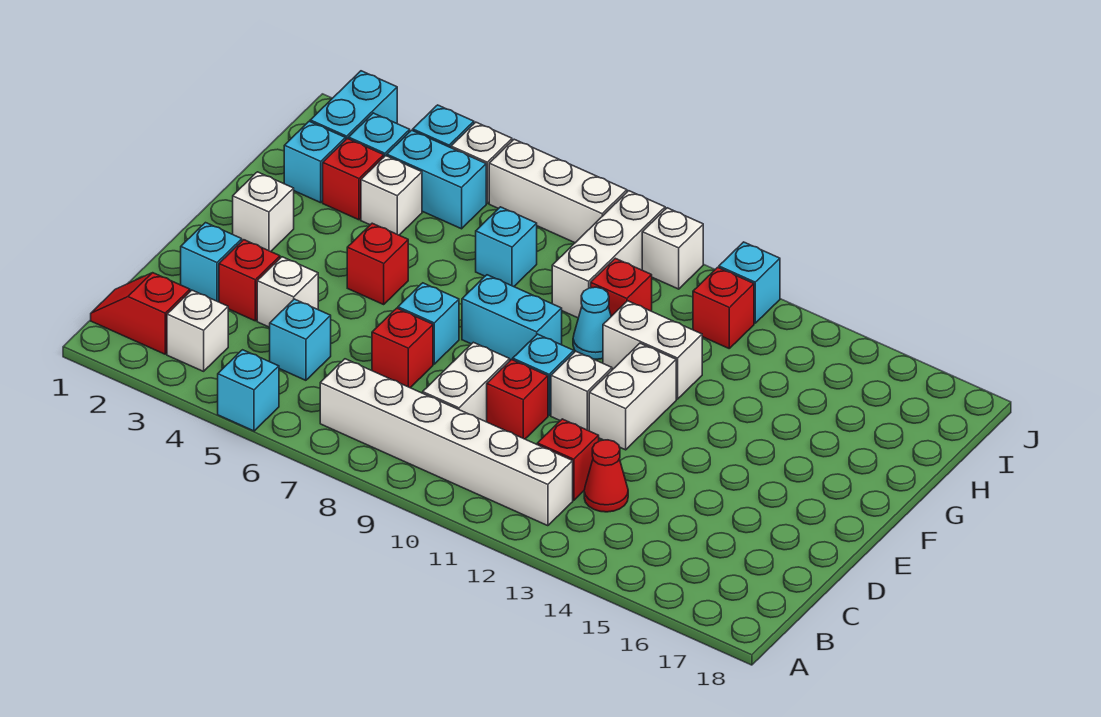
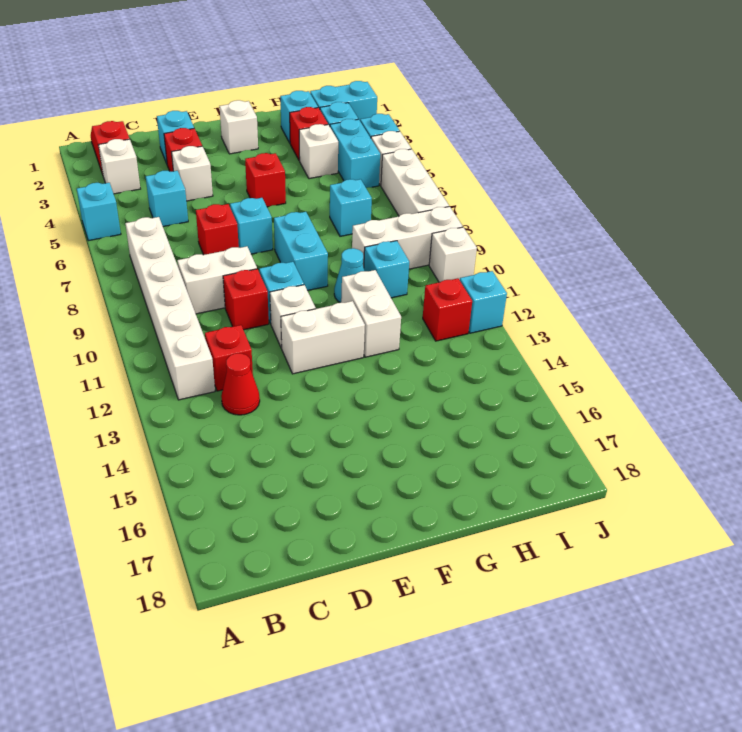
red brick H10 level 1 -> cyan brick H10 level 1

